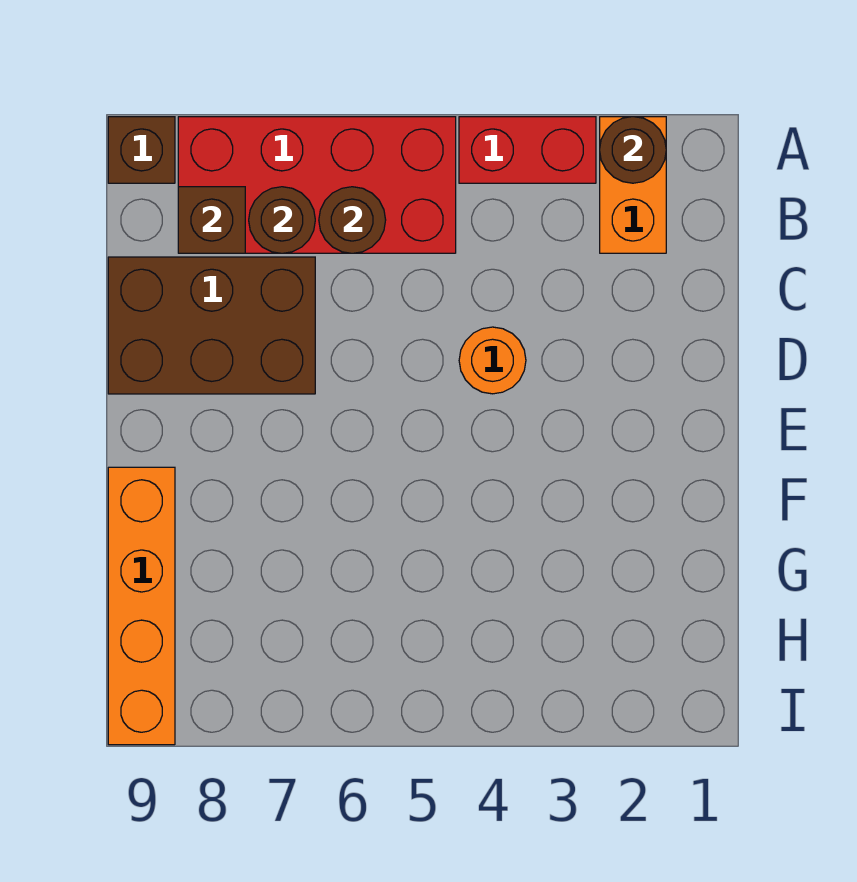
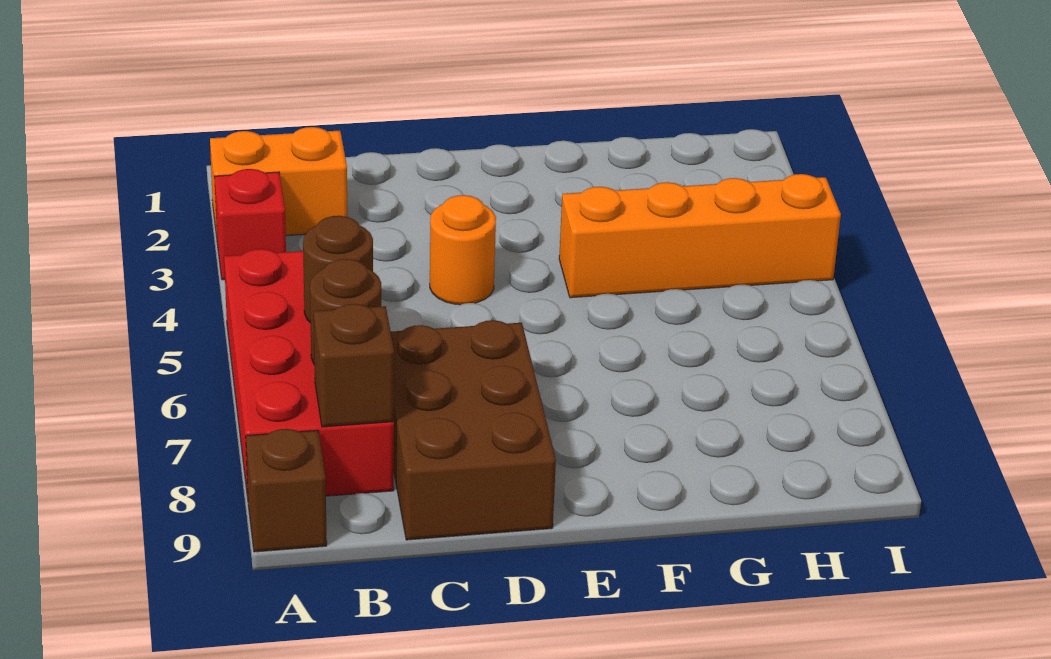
brown round brick A2 level 2 -> none
red brick A3:A4 level 1 -> red brick A3 level 1
orange brick F9:I9 level 1 -> orange brick F4:I4 level 1

